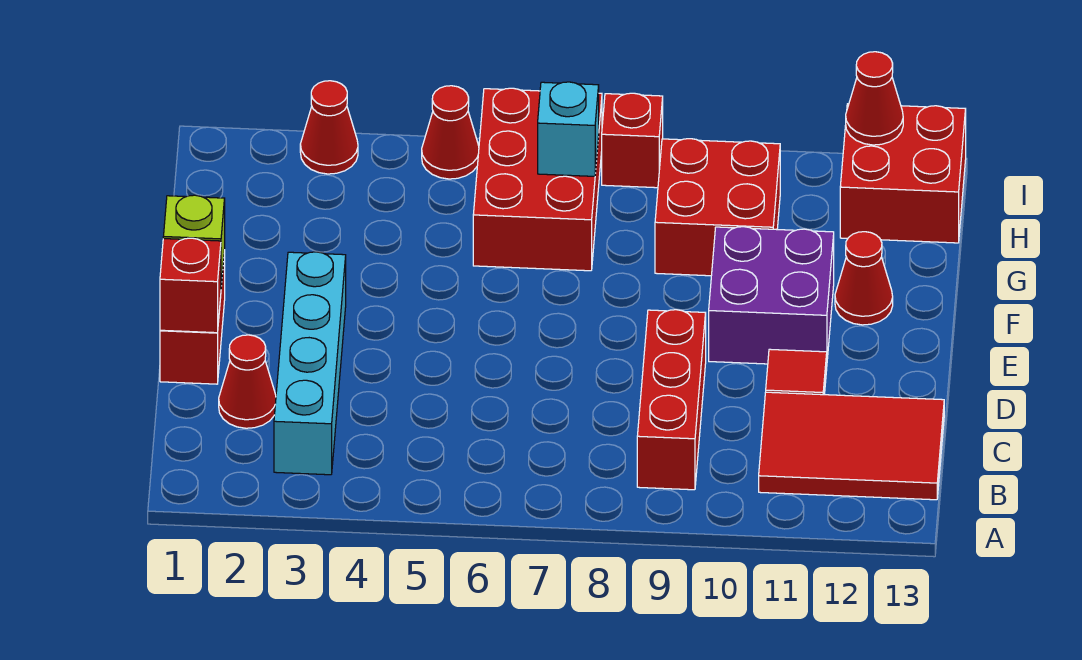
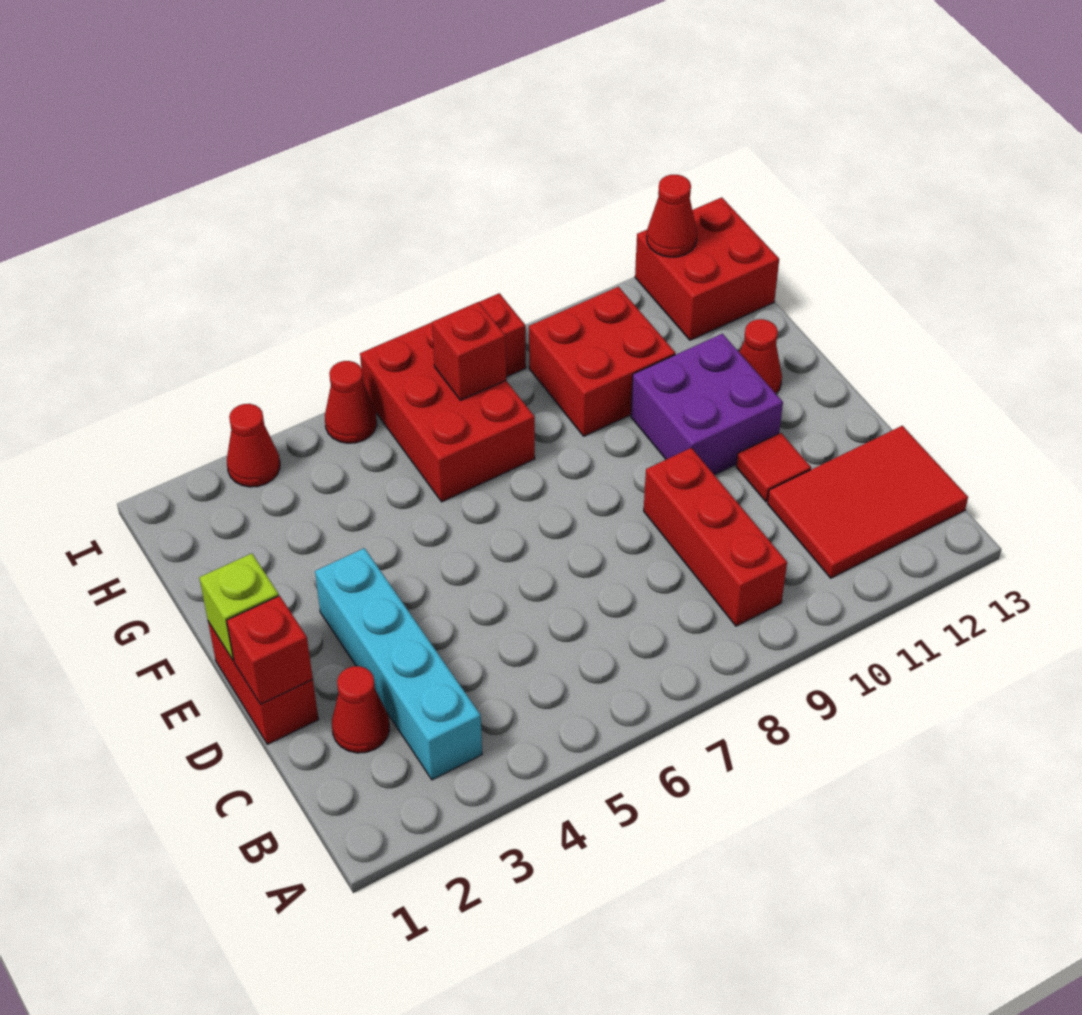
cyan brick H7 level 2 -> red brick H7 level 2

